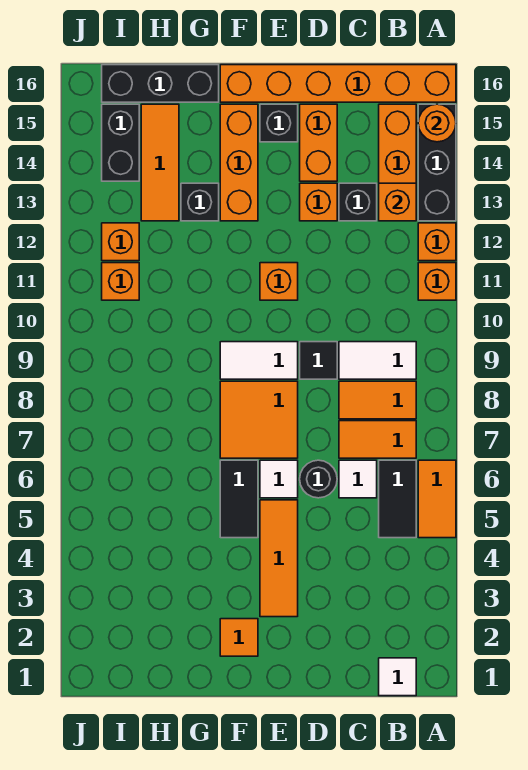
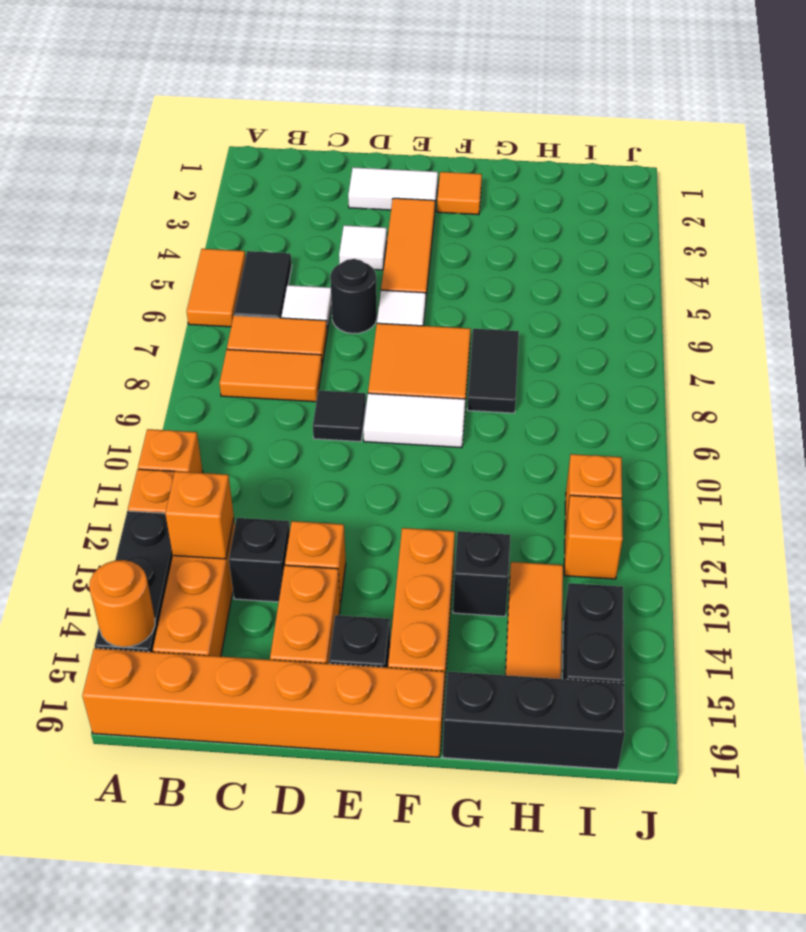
white tile B1 level 1 -> white tile D4 level 1
white tile B9:C9 level 1 -> white tile D2:E2 level 1
orange brick E11 level 1 -> none
black tile F5:F6 level 1 -> black tile G7:G8 level 1

